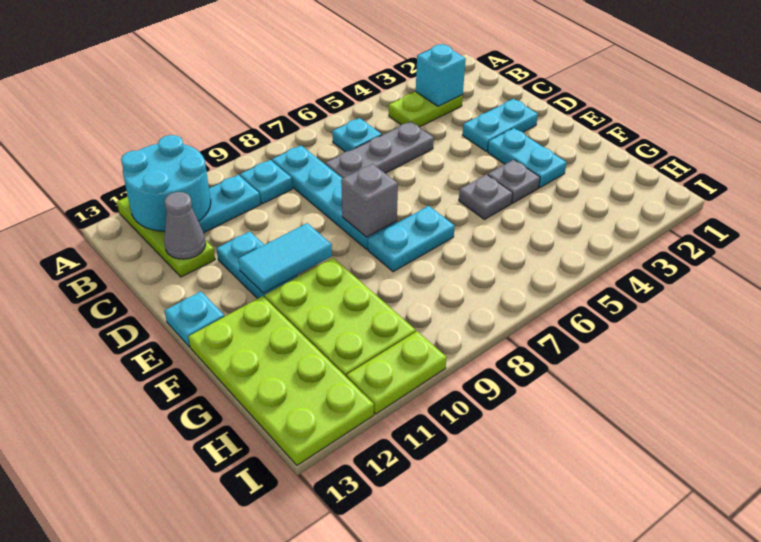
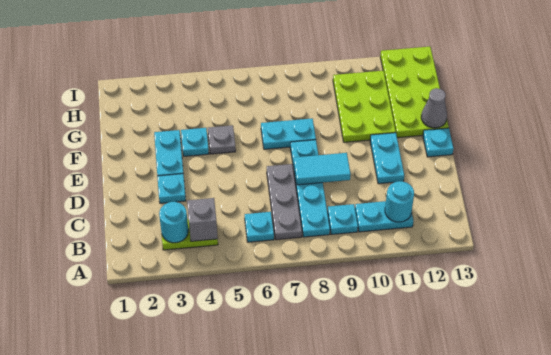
cyan round brick A11:B12 level 2 -> cyan round brick B11 level 2
lime plate A12:C12 level 1 -> none
cyan brick B3 level 2 -> cyan round brick B3 level 2
grey plate C5:C7 level 1 -> grey plate B7:D7 level 1
grey cone C12 level 2 -> grey cone F13 level 2
cyan plate D2:D3 level 1 -> cyan plate D3 level 1
grey brick E8 level 2 -> grey brick B4 level 2
cyan tile E10:E11 level 2 -> cyan tile D8:D9 level 2
grey plate F4 level 1 -> cyan plate F4 level 1
lime plate I10:I11 level 1 -> none

